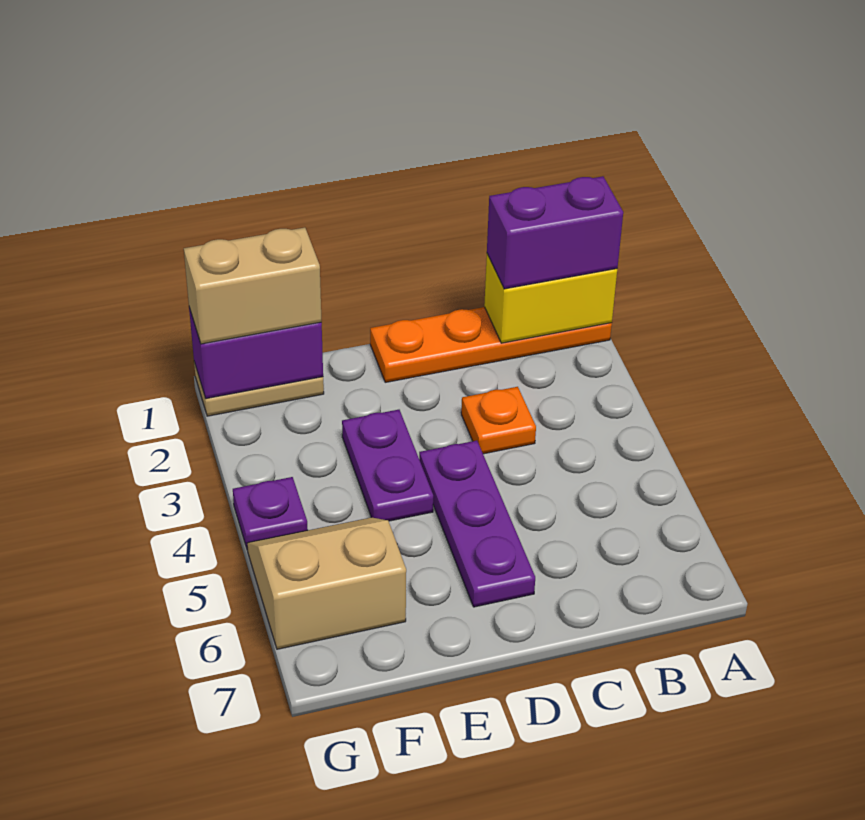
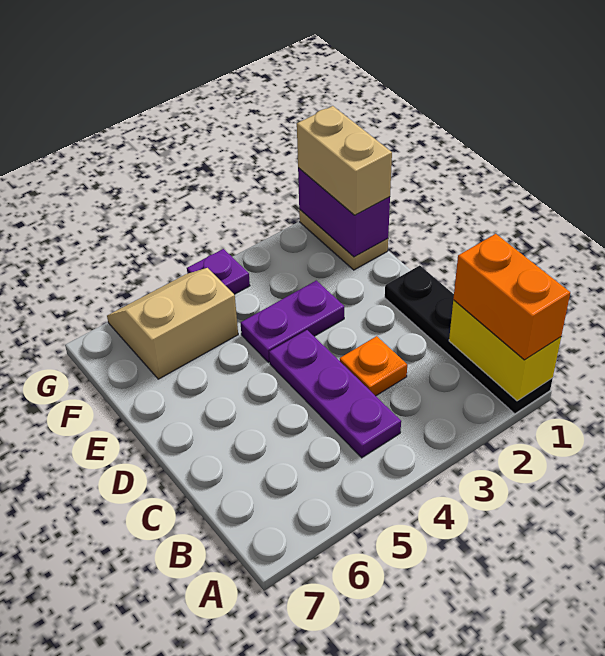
orange plate A1:D1 level 1 -> black plate A1:D1 level 1
purple brick A1:B1 level 3 -> orange brick A1:B1 level 3
purple plate D4:D6 level 1 -> purple plate B4:D4 level 1
tan slope F5:G6 level 1 top 6 -> tan slope F5:G6 level 1 top F

